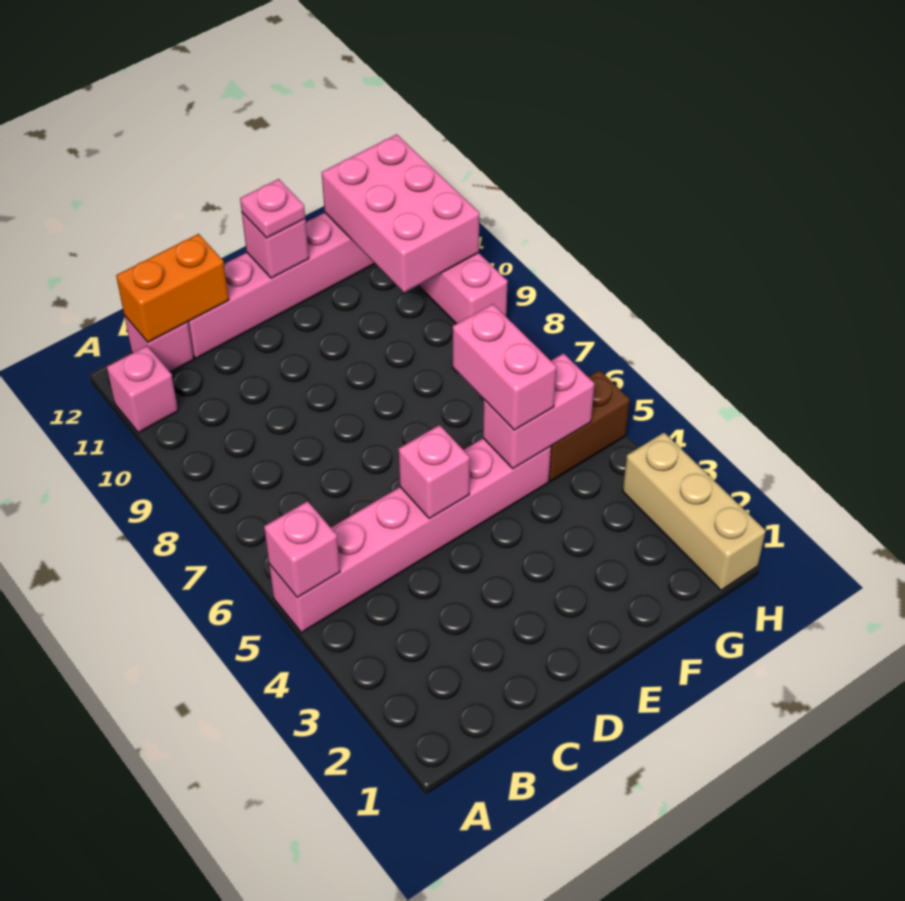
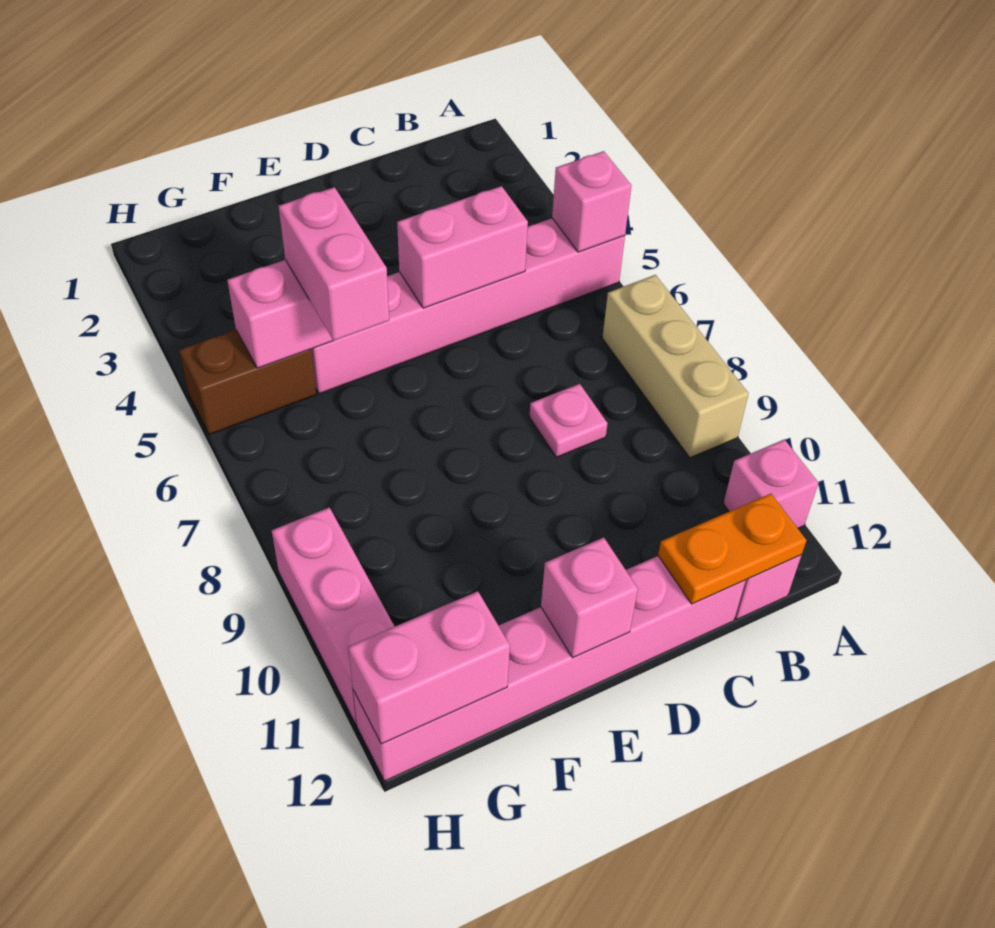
orange brick B12:C12 level 2 -> orange plate B12:C12 level 2
pink brick D5 level 2 -> pink brick C5:D5 level 2
pink plate E12 level 3 -> pink plate C8 level 1
pink brick G10:H12 level 2 -> pink brick G12:H12 level 2
tan brick H1:H3 level 1 -> tan brick A7:A9 level 1

